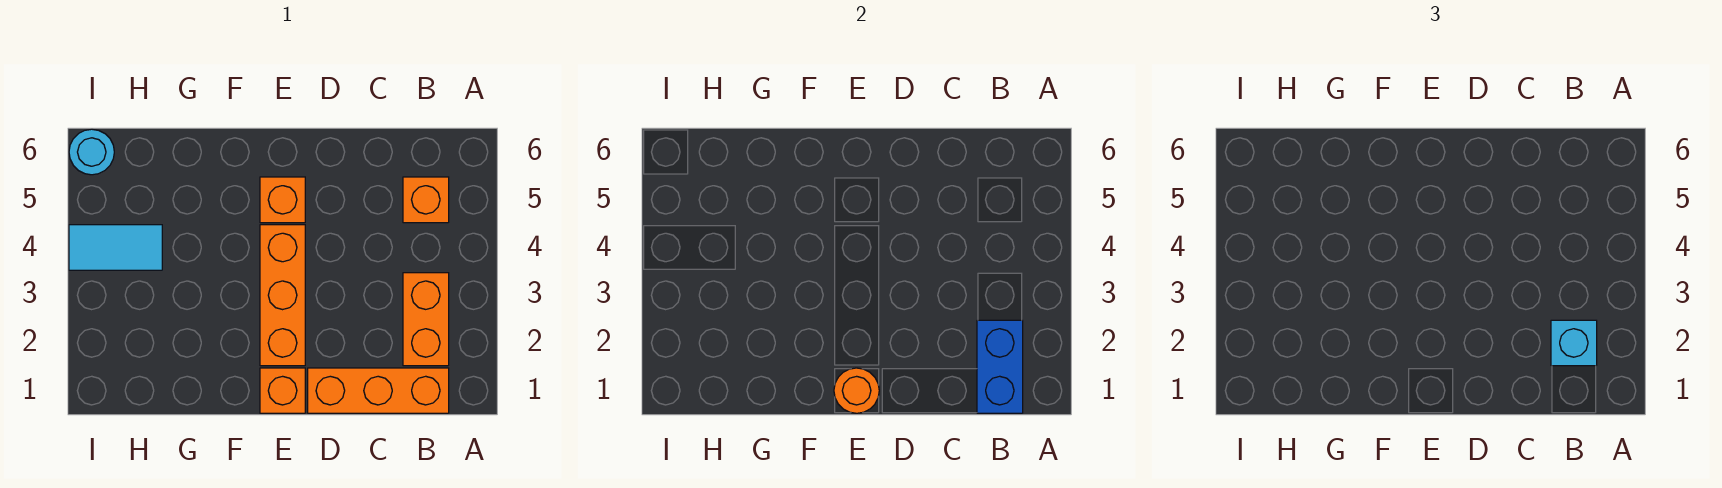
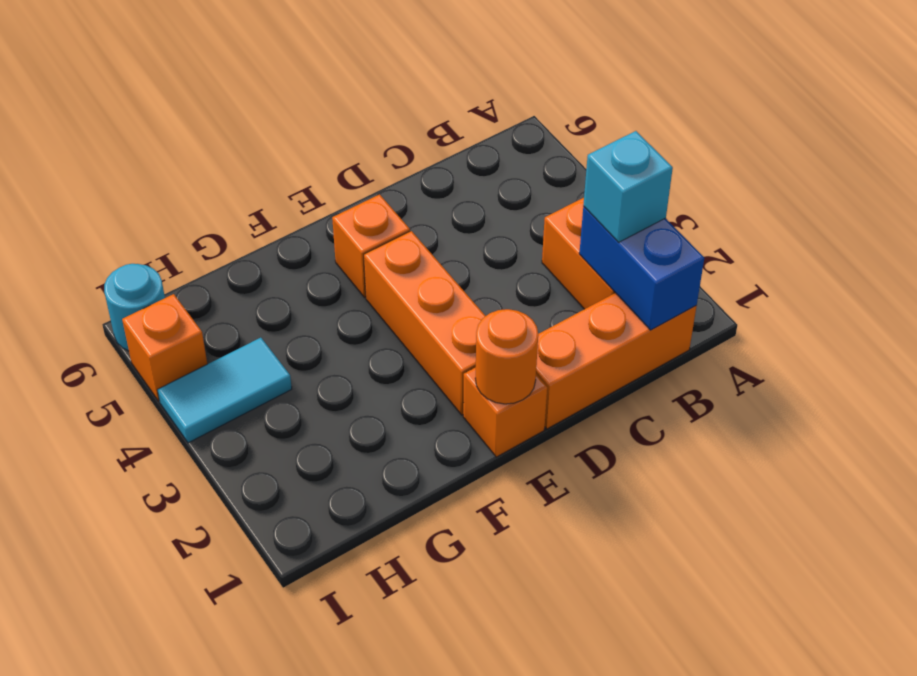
orange brick B5 level 1 -> orange brick I5 level 1

